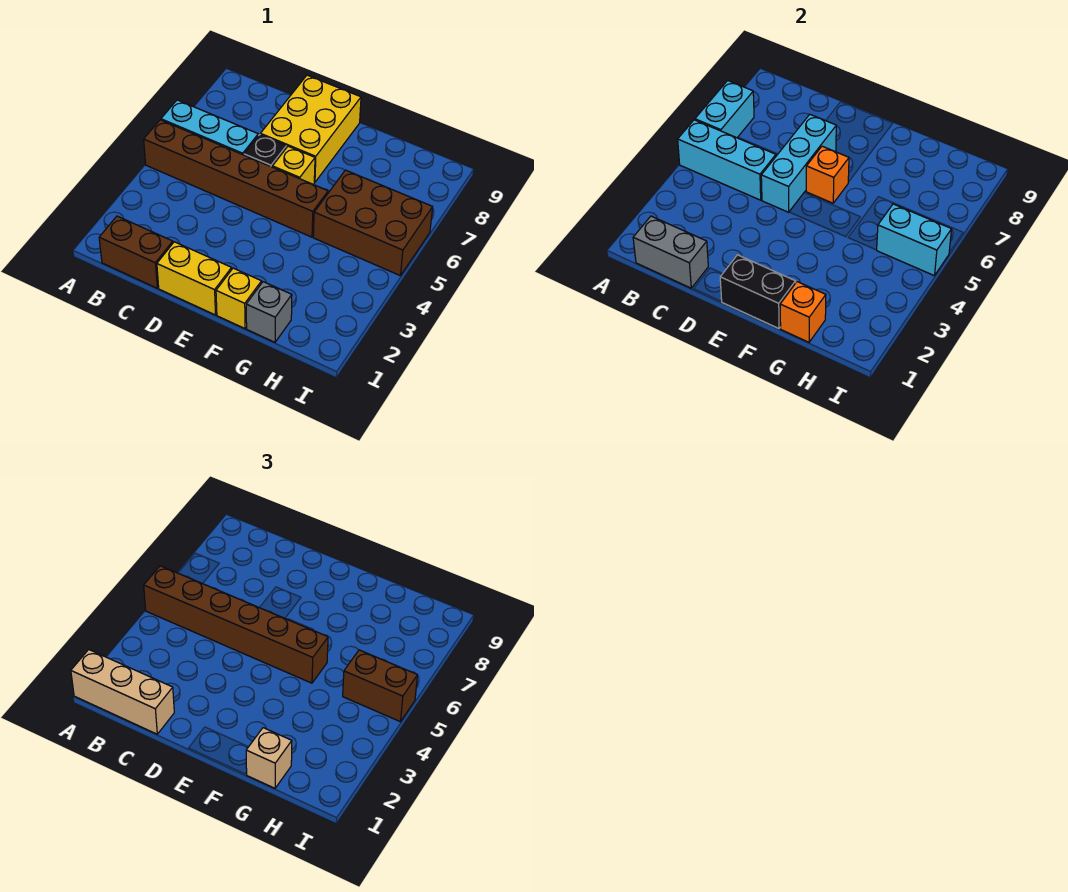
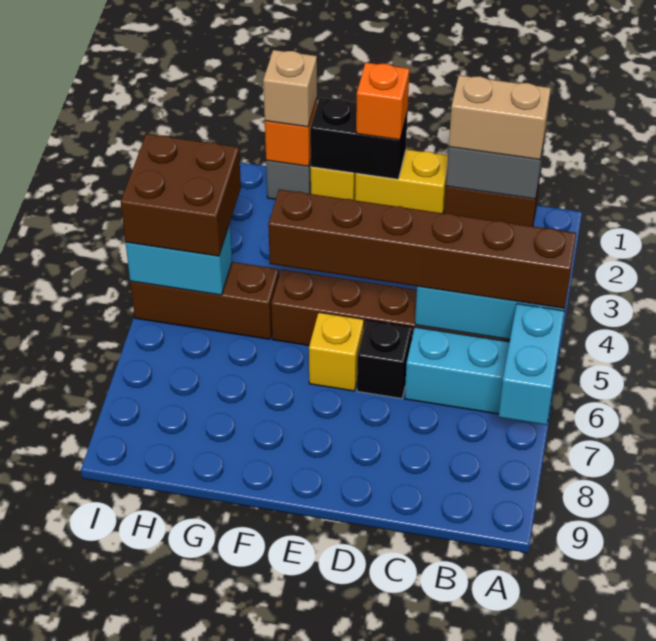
tan brick A1:C1 level 3 -> tan brick B1:C1 level 3
cyan brick D5:D7 level 2 -> none
yellow brick D7:E9 level 1 -> none
orange brick E6 level 2 -> orange brick E1 level 3
brown brick G5:I6 level 1 -> brown brick G5:I5 level 1
brown brick H5:I5 level 3 -> brown brick H4:I5 level 3

